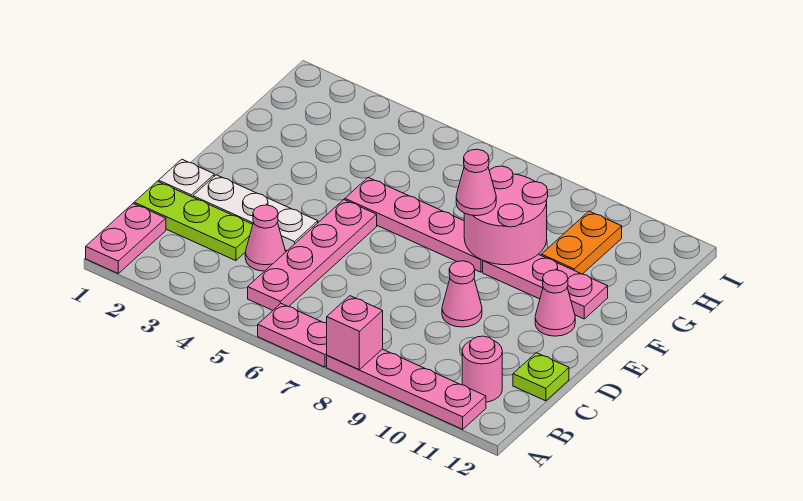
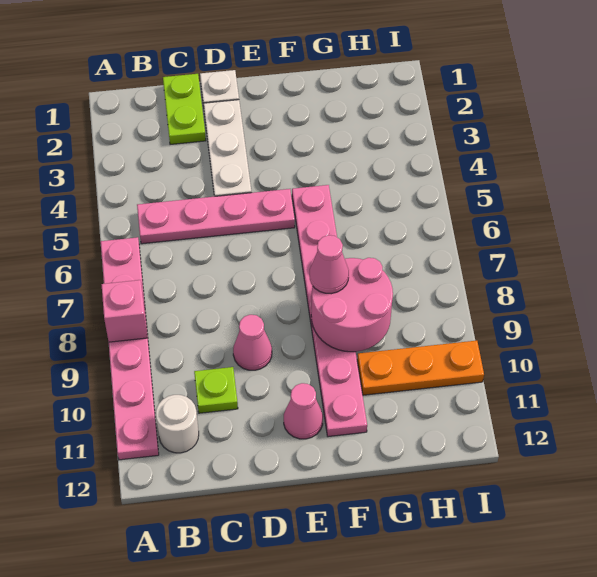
pink plate A1:B1 level 1 -> none
pink round brick B11 level 1 -> white round brick B11 level 1
lime plate C1:C3 level 1 -> lime plate C1:C2 level 1
pink cone C4 level 1 -> none
lime plate C12 level 1 -> lime plate C10 level 1
orange plate G10:H10 level 1 -> orange plate G10:I10 level 1

